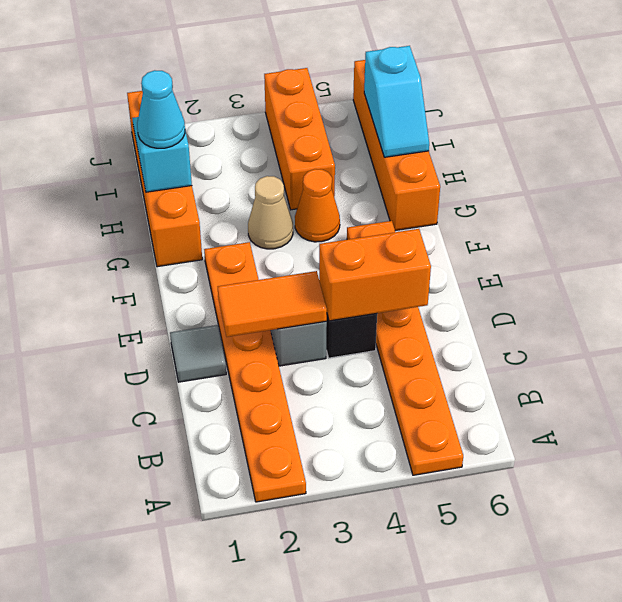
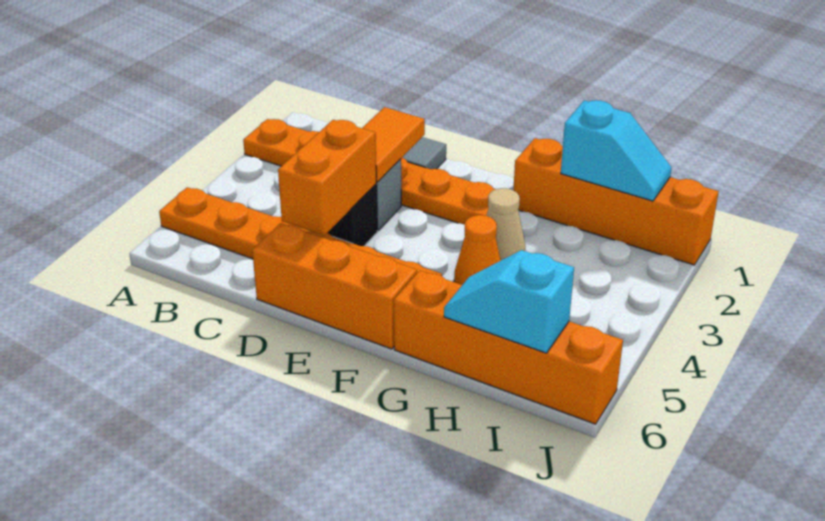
cyan cone H1 level 3 -> none
orange brick H4:J4 level 1 -> orange brick D6:F6 level 1

